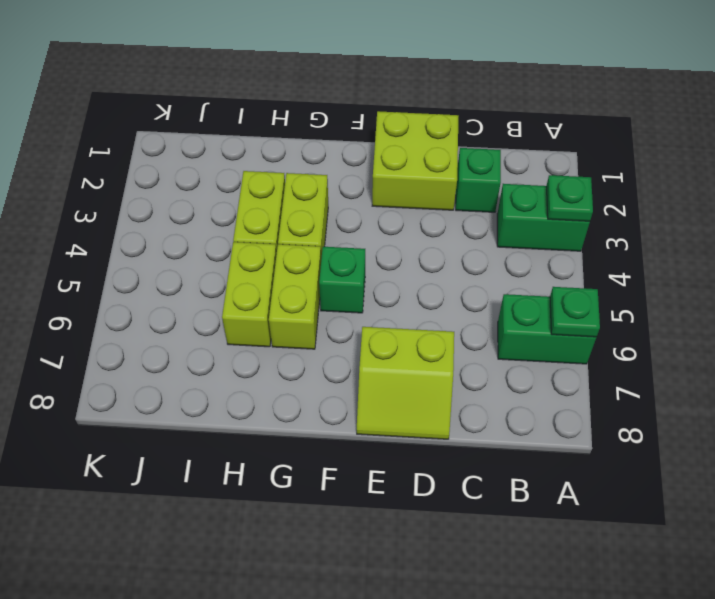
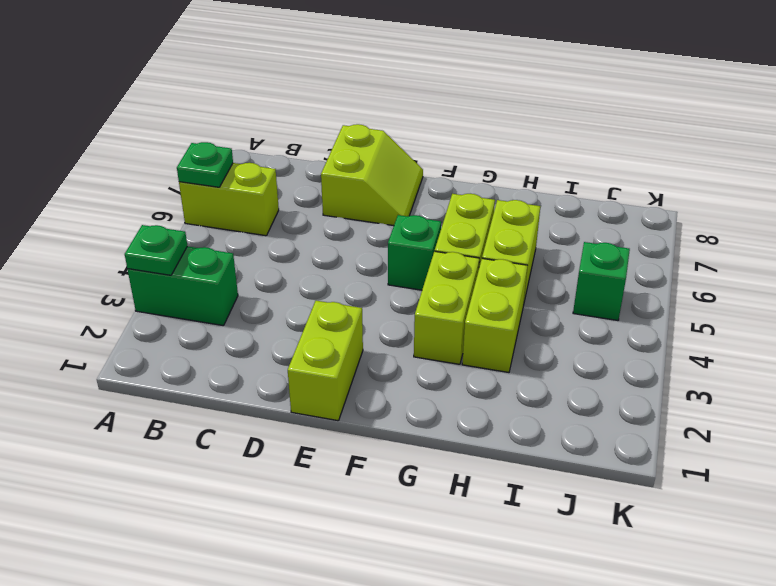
green brick A6:B6 level 1 -> lime brick A6:B6 level 1
green brick C2 level 1 -> green brick J5 level 1
lime brick D1:E2 level 1 -> lime brick E1:E2 level 1
lime slope D7:E8 level 1 top 7 -> lime slope D7:E8 level 1 top D

